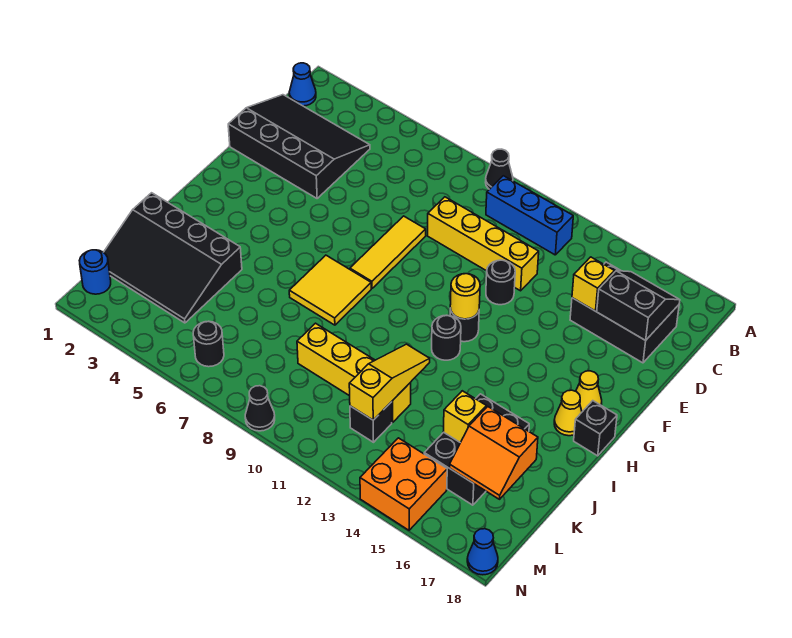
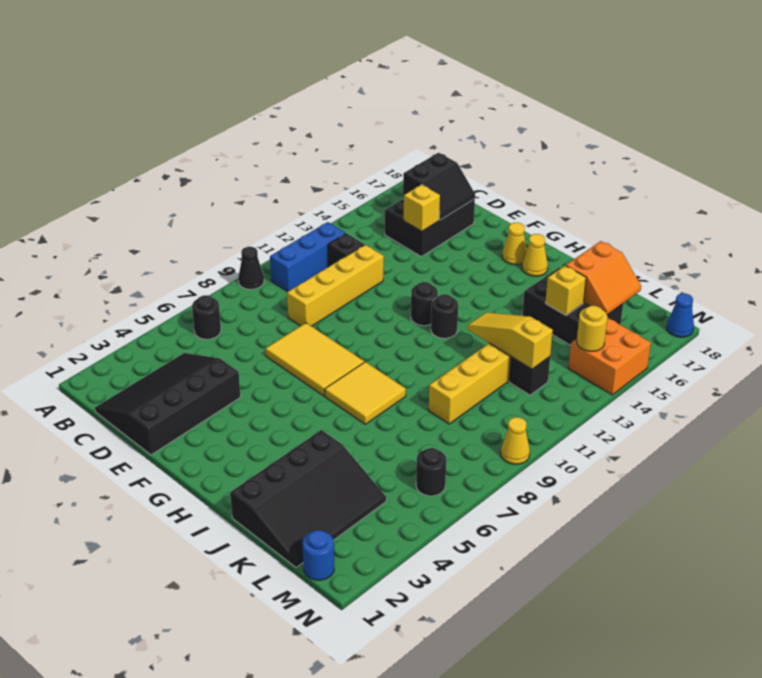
blue cone B1 level 1 -> none
black slope C16:D17 level 2 top D -> black slope C16:D17 level 2 top C
yellow tile E8:G8 level 1 -> yellow tile E7:G8 level 1
black round brick E12 level 1 -> black round brick B6 level 1
yellow round brick G12 level 2 -> yellow round brick M14 level 2
black brick H18 level 1 -> black brick C12 level 1
black cone N9 level 1 -> yellow cone N9 level 1

